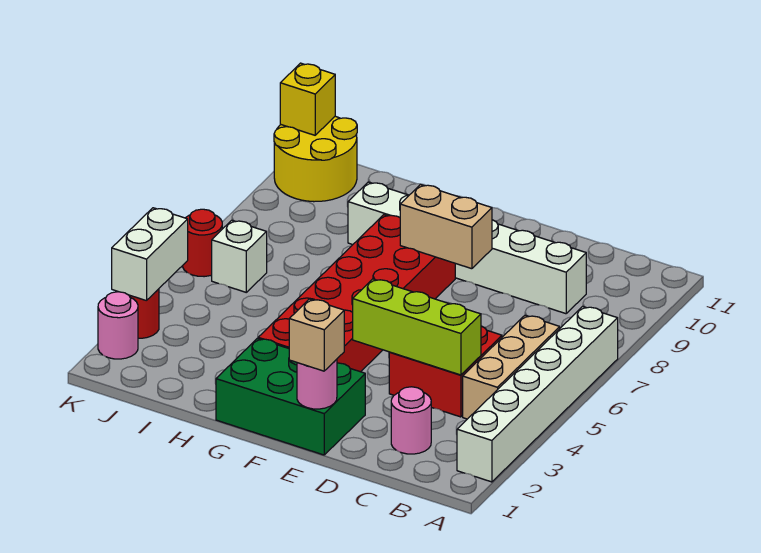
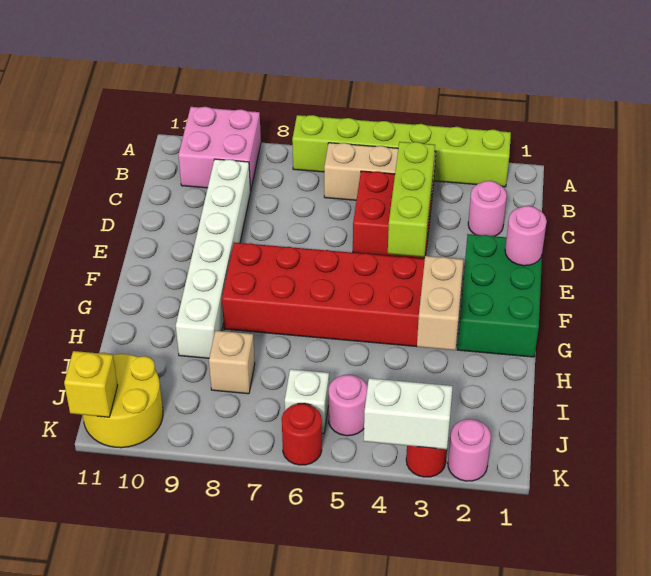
white brick A2:A7 level 1 -> lime brick A2:A7 level 1
none -> pink brick A9:B10 level 1
tan brick E1 level 3 -> tan brick I8 level 1
tan brick E8:F8 level 2 -> tan brick G3:H3 level 2
none -> pink round brick J5 level 1

